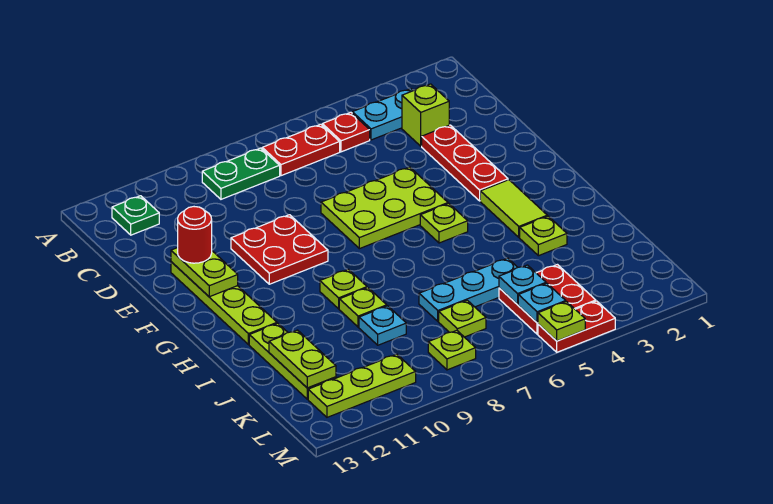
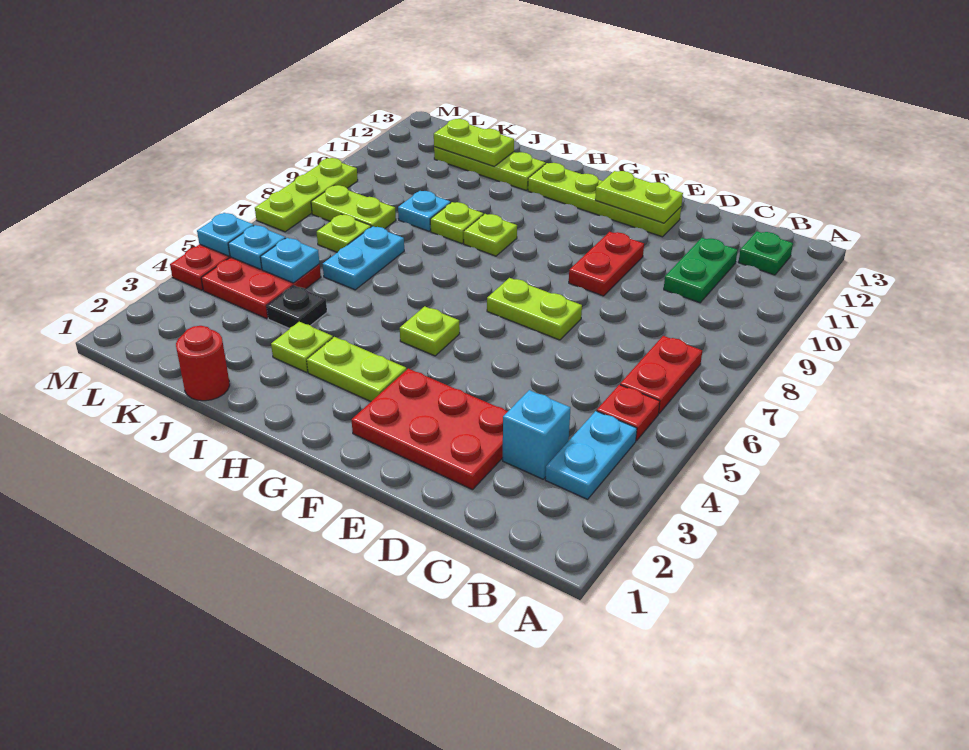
green plate B8:B9 level 1 -> green plate C10:C11 level 1
lime brick C3 level 1 -> cyan brick C3 level 1
red plate D3:F3 level 1 -> red plate D2:F3 level 1
lime plate E5:F7 level 1 -> lime plate E7:F7 level 1
red plate E9:F10 level 1 -> red plate E9:E10 level 1
red round brick E12 level 3 -> red round brick J1 level 1
lime tile G3:H3 level 1 -> lime plate G3:H3 level 1
none -> black plate J4 level 1
cyan plate J5:J7 level 1 -> cyan plate J6:J7 level 1
lime plate L8 level 1 -> lime plate K8:L8 level 1
lime plate L10:L12 level 1 -> lime plate M7:M9 level 1
lime plate M5 level 2 -> cyan plate M5 level 2

